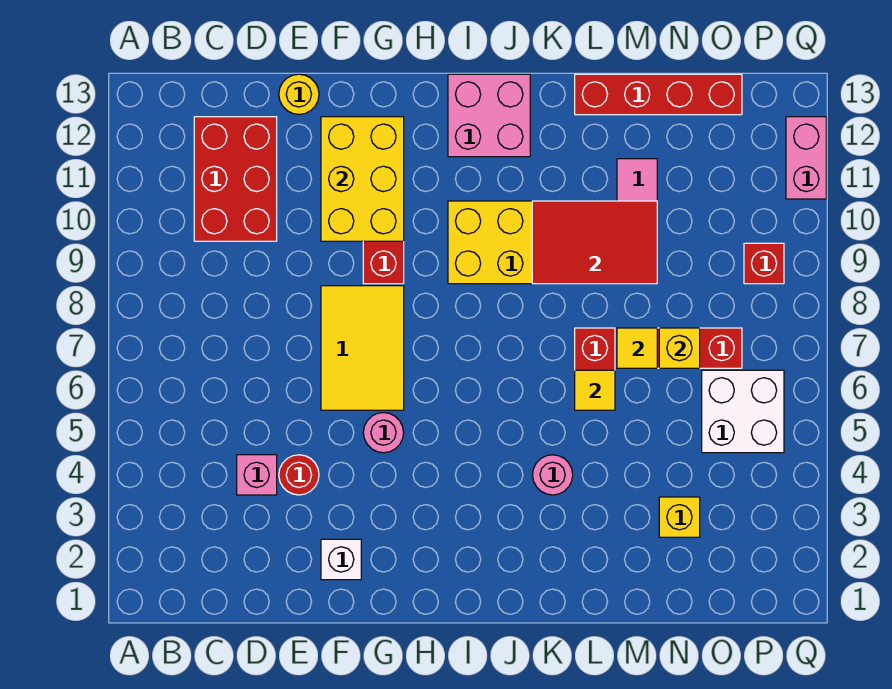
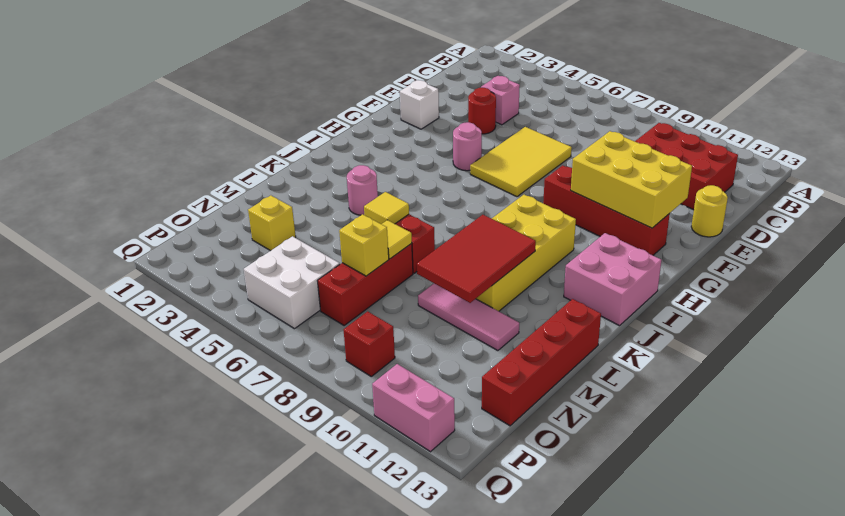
yellow tile F6:G8 level 1 -> yellow tile E6:G7 level 1

